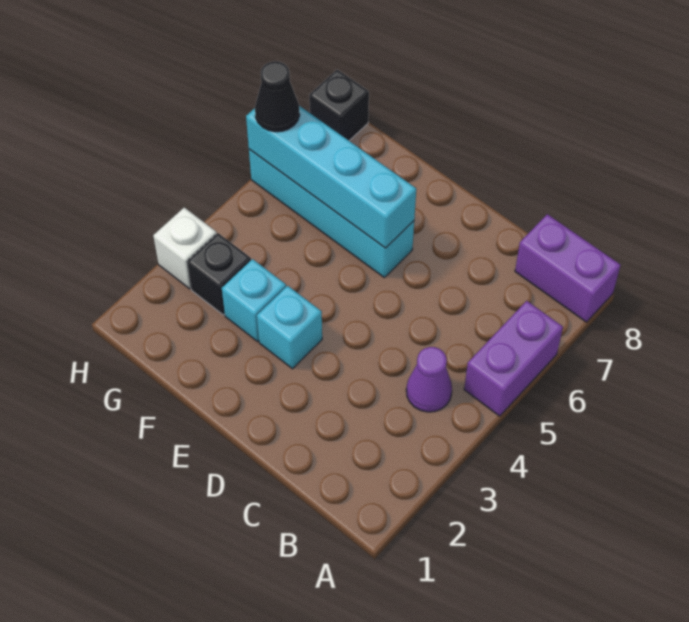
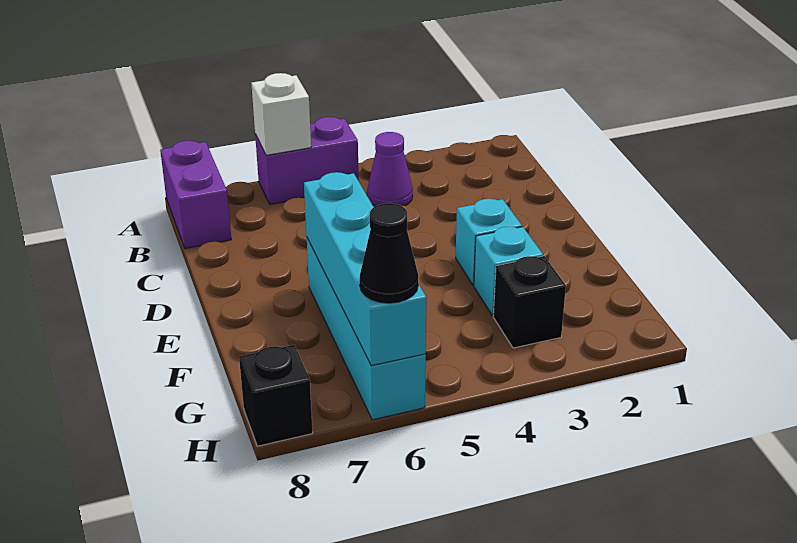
white brick H3 level 1 -> white brick A6 level 2

